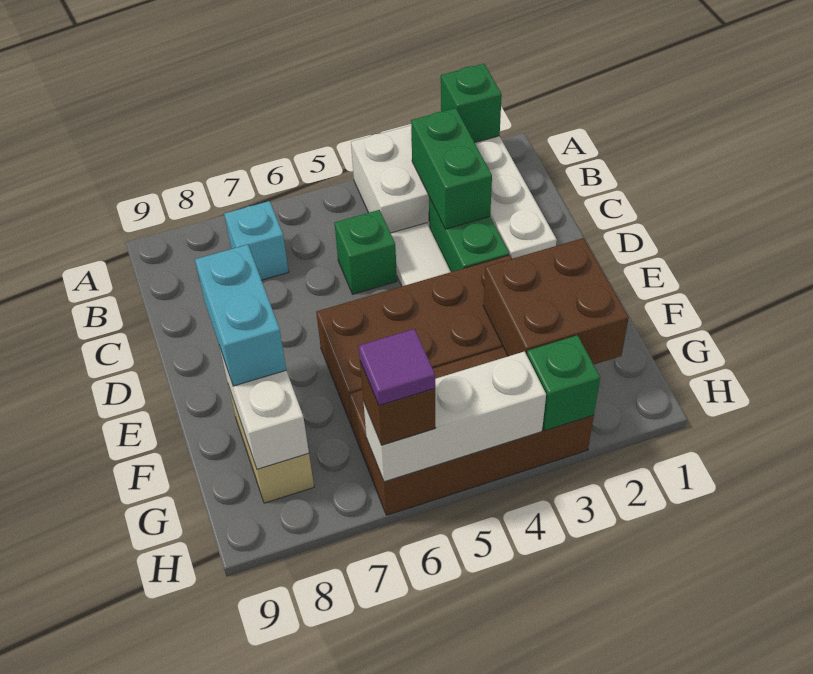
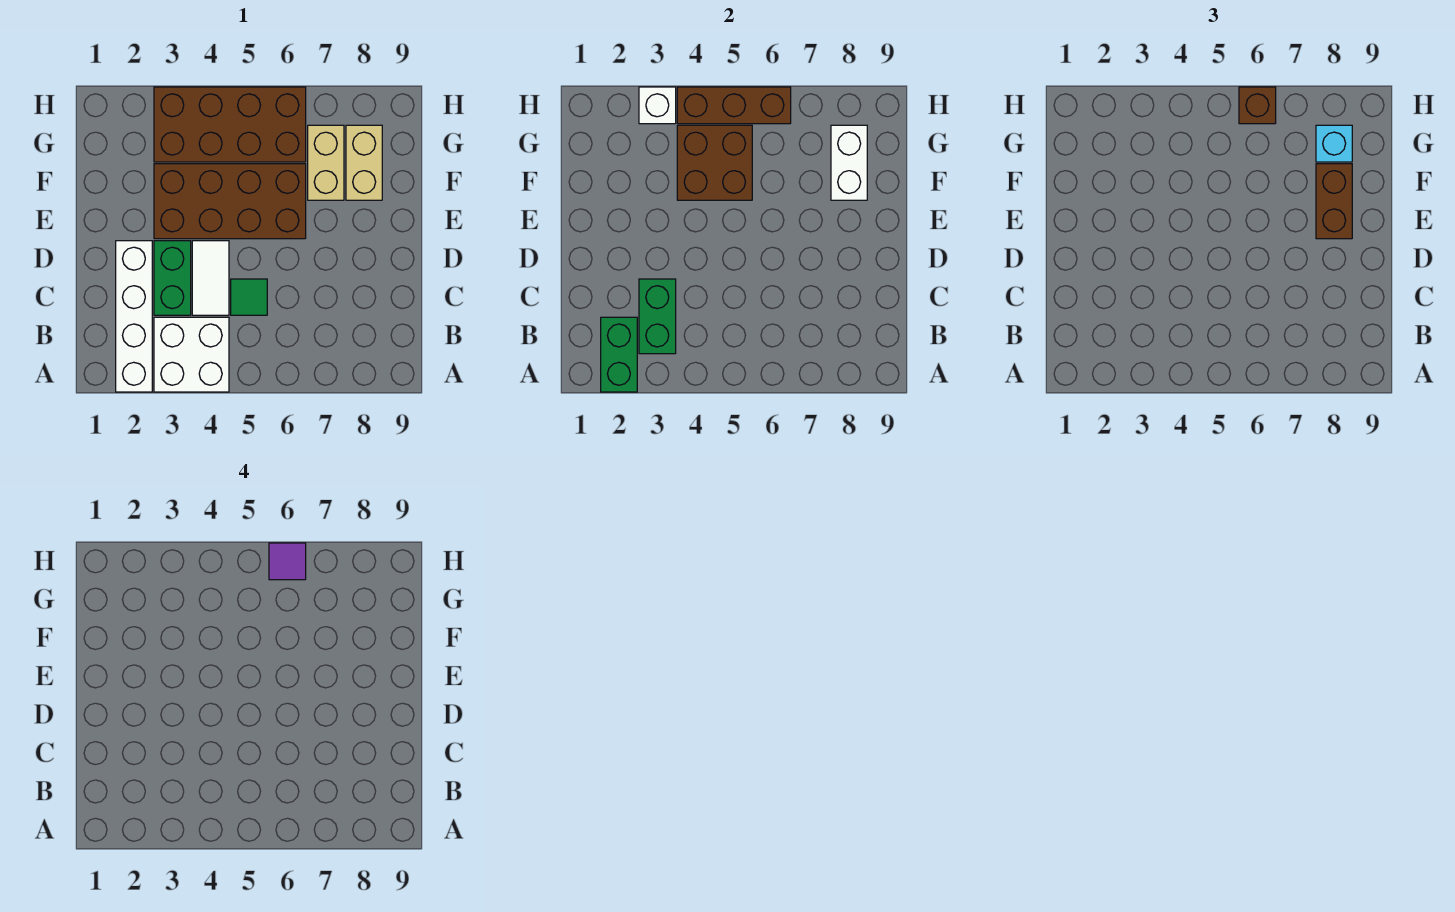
green brick A2 level 2 -> green brick A2:B2 level 2
cyan brick B7 level 1 -> cyan brick G8 level 3
green brick C5 level 1 -> green tile C5 level 1
cyan brick E8:F8 level 3 -> brown brick E8:F8 level 3
brown brick F2:G3 level 2 -> brown brick F4:G5 level 2
none -> tan brick F7:G7 level 1
green brick H3 level 2 -> white brick H3 level 2
white brick H4:H6 level 2 -> brown brick H4:H6 level 2

